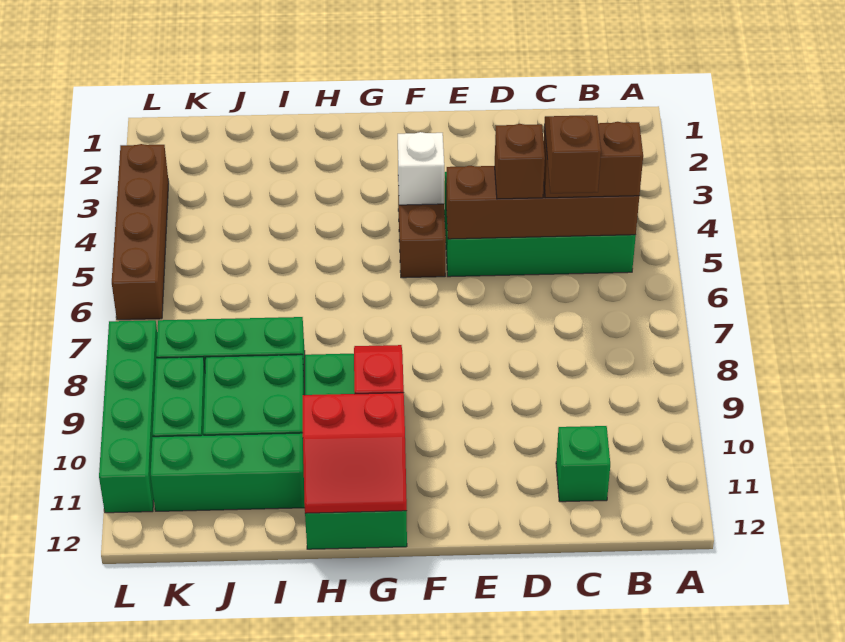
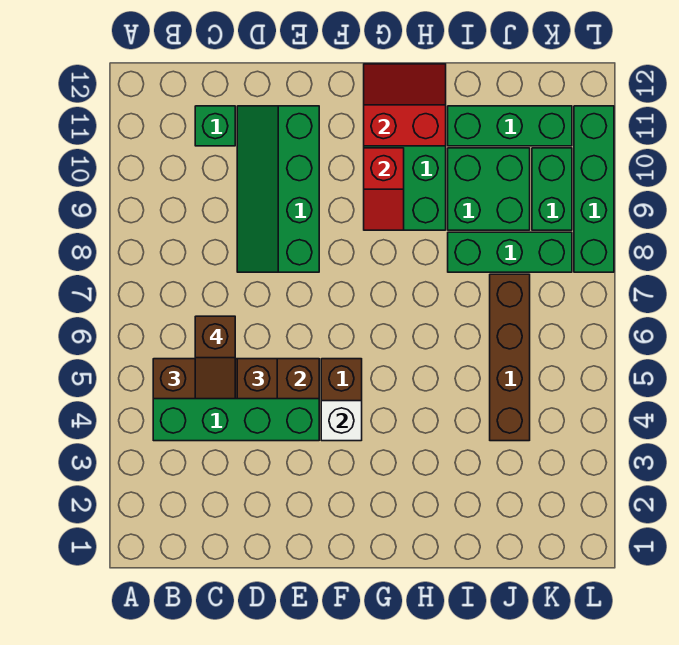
none -> green slope D8:E11 level 1 top E
brown brick L3:L6 level 1 -> brown brick J4:J7 level 1

